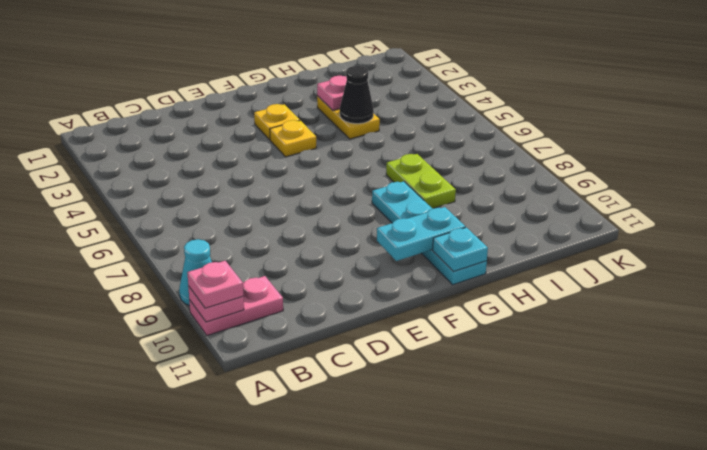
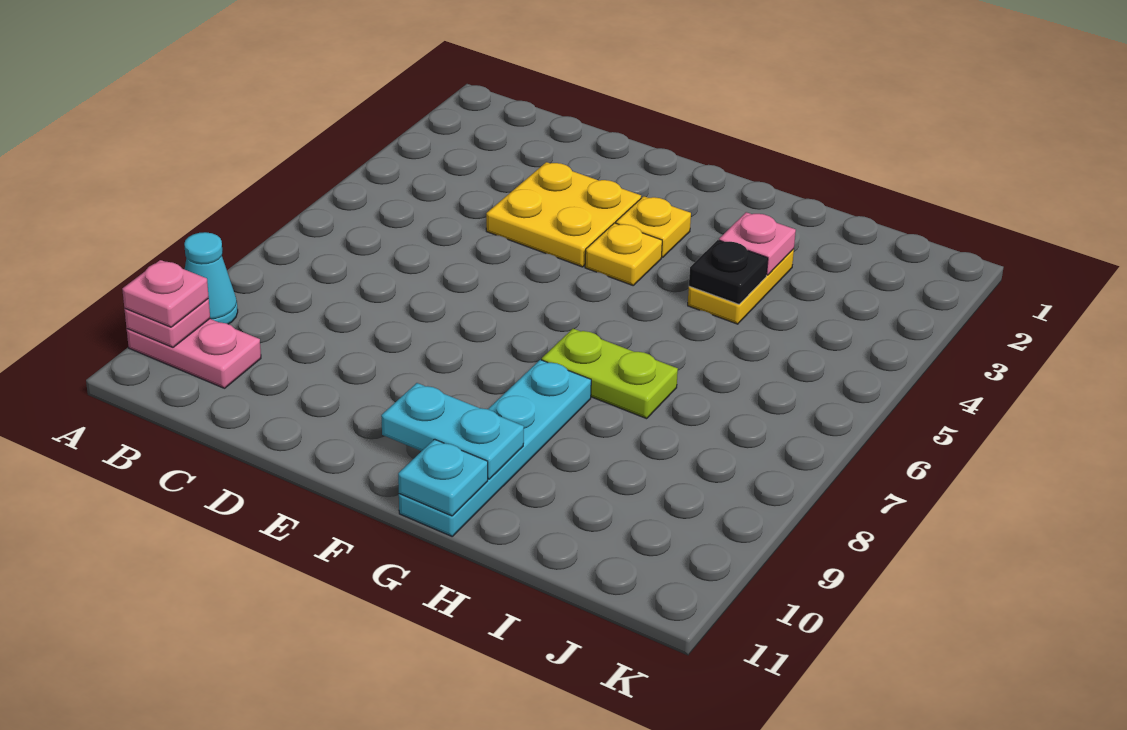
none -> yellow plate D3:E4 level 1
black cone H4 level 2 -> black plate H4 level 2
lime plate H7:H8 level 1 -> lime plate G7:H7 level 1

